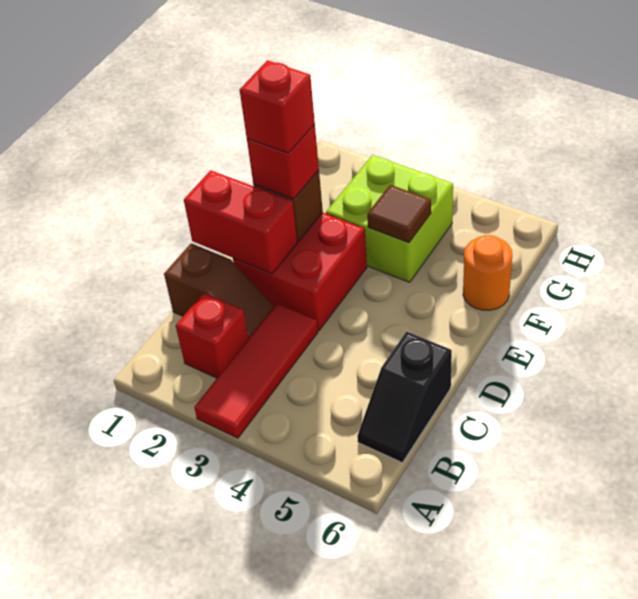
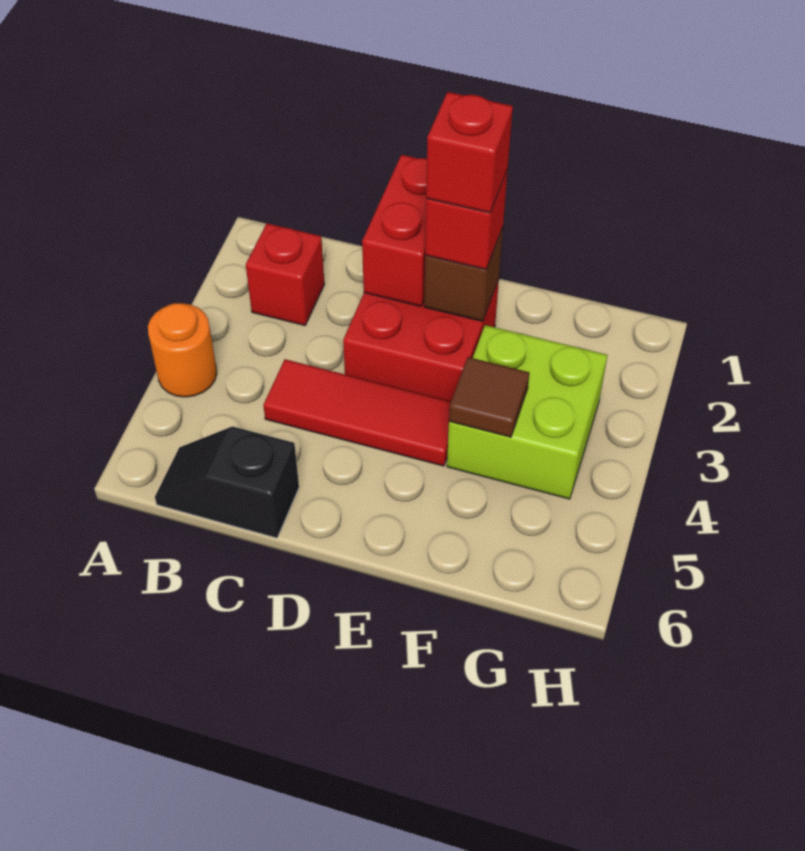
red tile A3:C3 level 1 -> red tile C4:E4 level 1
brown slope C1:C2 level 1 top 1 -> none
orange round brick F6 level 1 -> orange round brick A4 level 1

